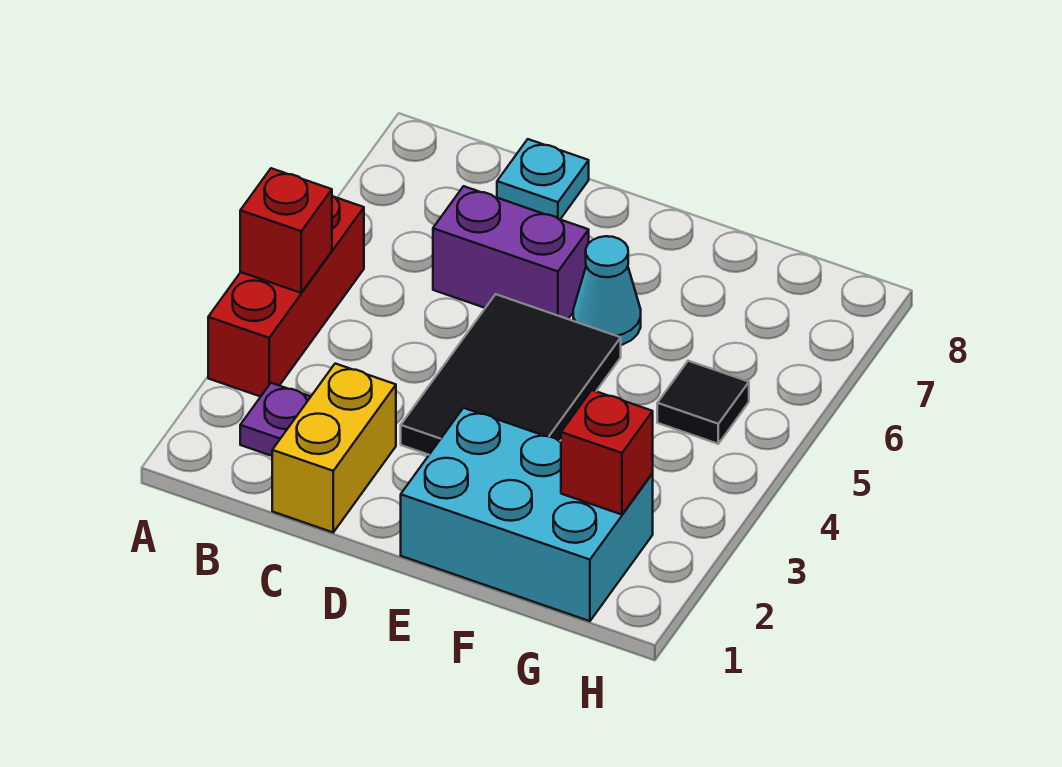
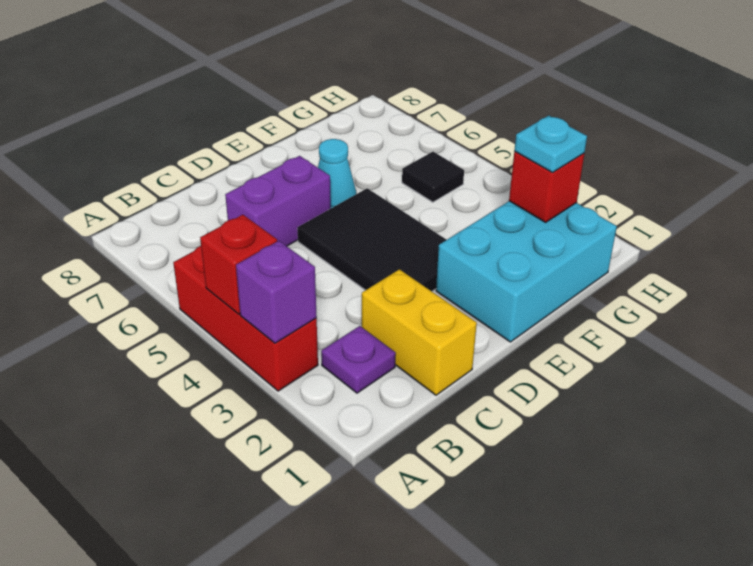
none -> purple brick A3 level 2
cyan plate C8 level 1 -> cyan plate G2 level 3

